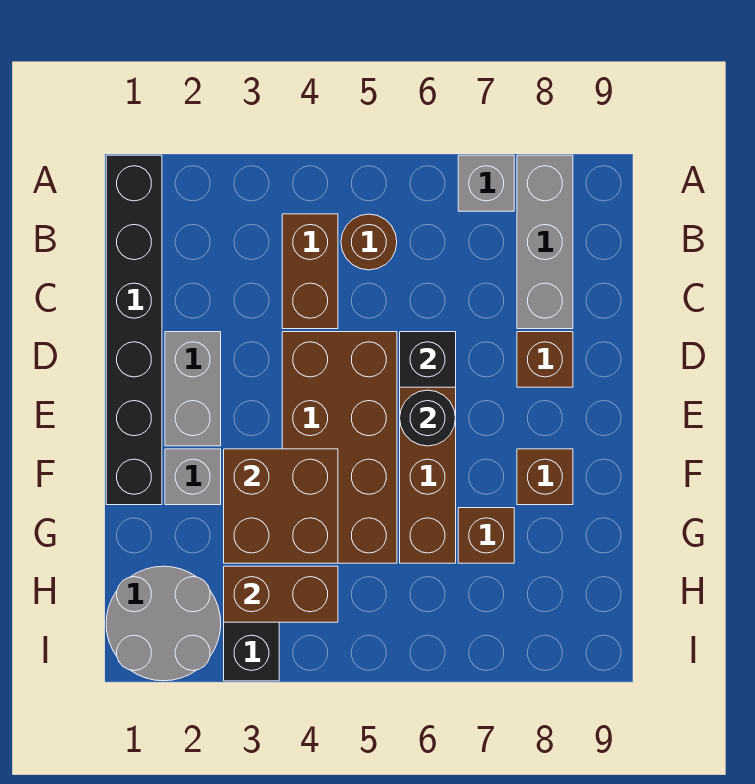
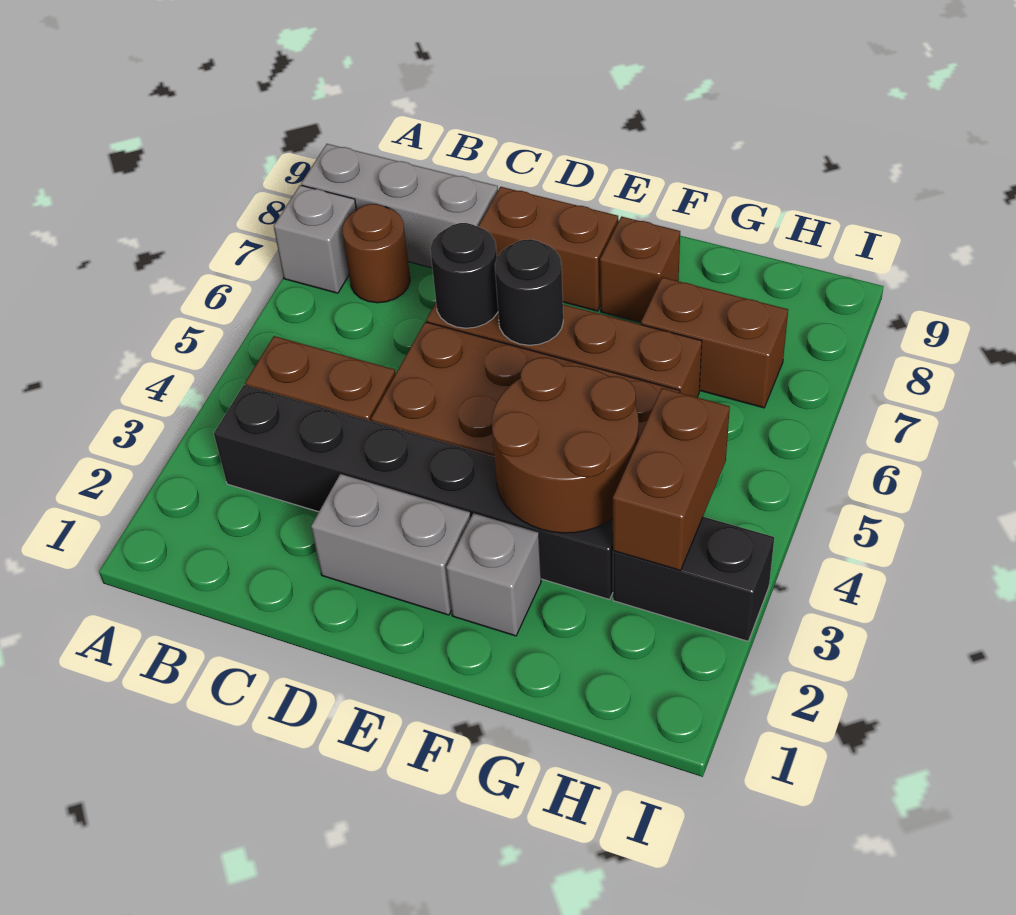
black brick A1:F1 level 1 -> black brick B3:G3 level 1
brown round brick B5 level 1 -> brown round brick B7 level 1
black brick D6 level 2 -> black round brick D6 level 2
brown brick D8 level 1 -> brown brick D8:E8 level 1
brown brick F3:G4 level 2 -> brown round brick F3:G4 level 2
brown brick G7 level 1 -> brown brick G7:H7 level 1
grey round brick H1:I2 level 1 -> none

